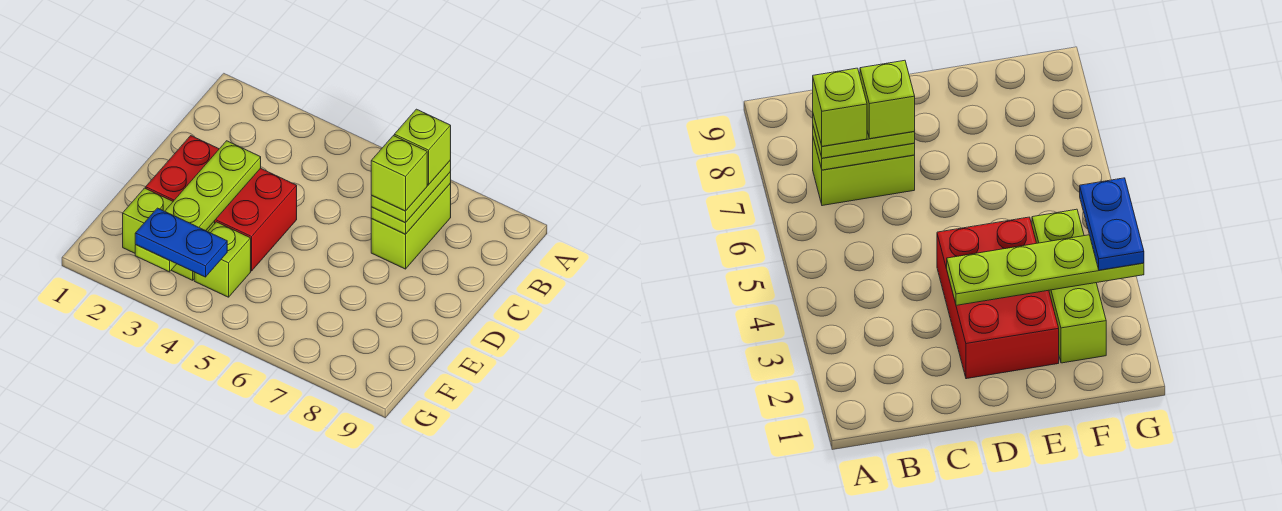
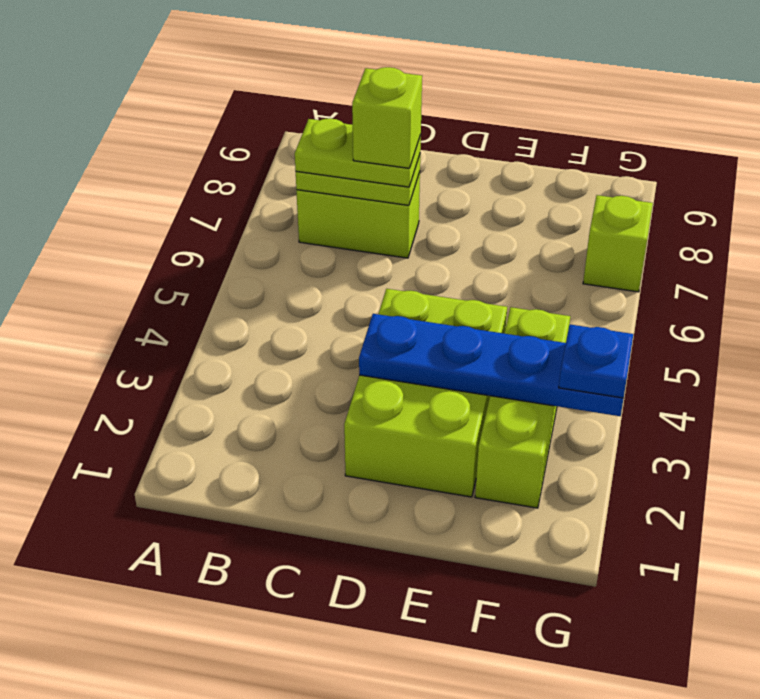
lime brick B7 level 4 -> lime brick G7 level 1
red brick D2:E4 level 1 -> lime brick D2:E4 level 1
lime plate D3:G3 level 2 -> blue plate D3:G3 level 2
blue plate G3:G4 level 3 -> blue plate G3 level 3

